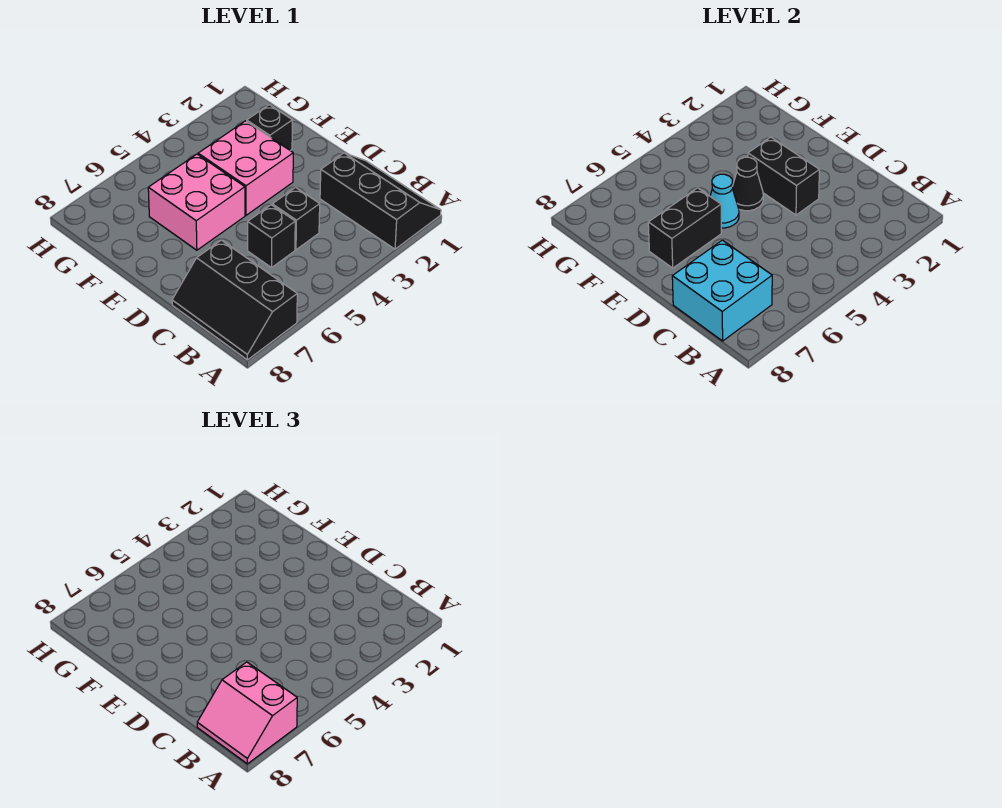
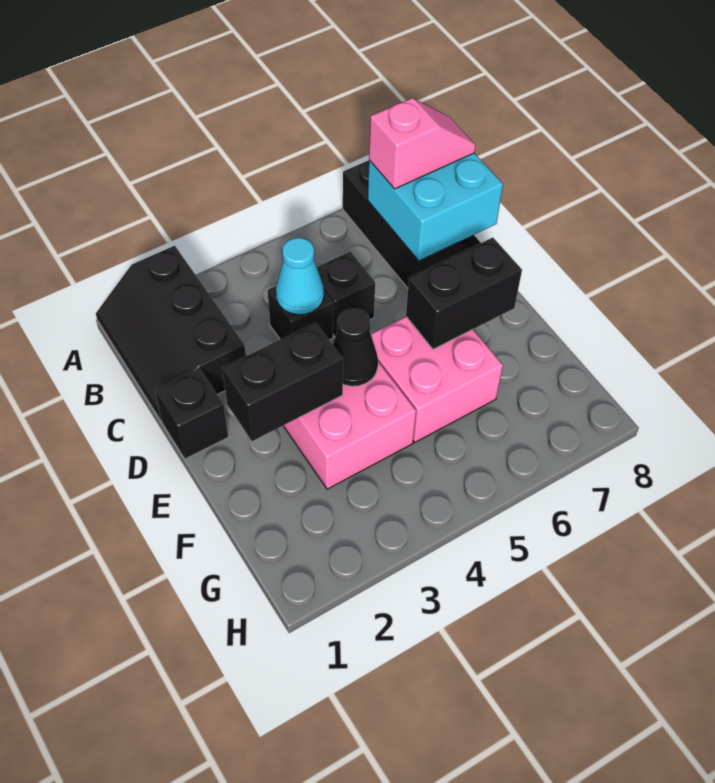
pink slope A7:B8 level 3 top 7 -> pink slope B7:B8 level 3 top 7
black brick D3:E3 level 2 -> black brick E2:E3 level 2
cyan cone E5 level 2 -> cyan cone C4 level 2
black brick F2 level 1 -> black brick D1 level 1

